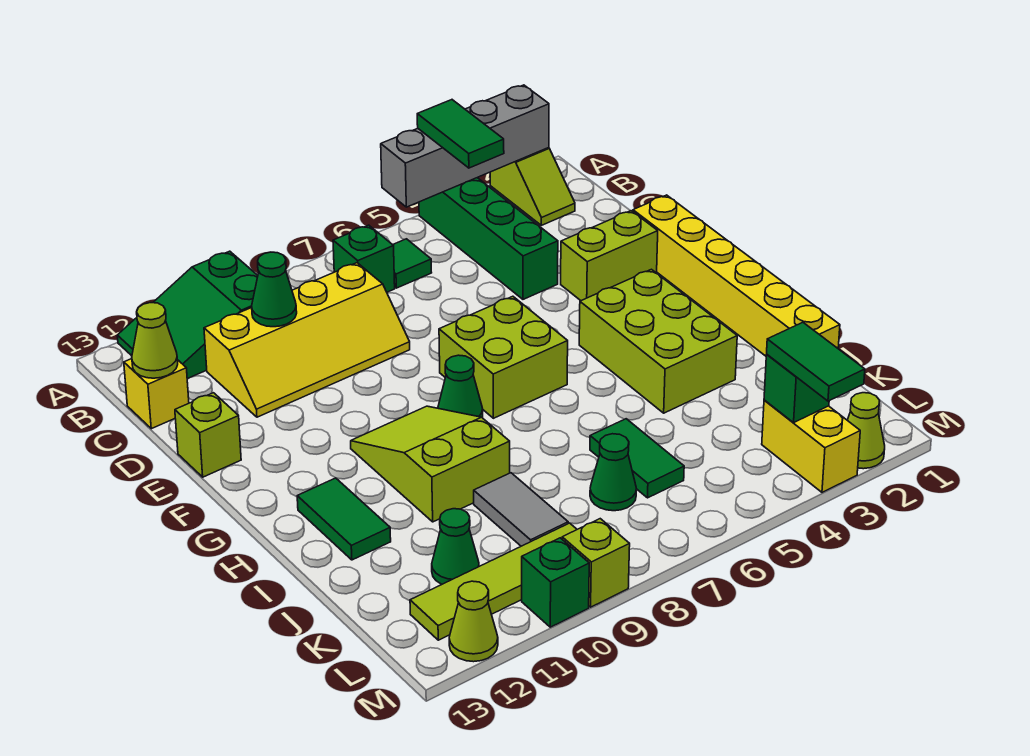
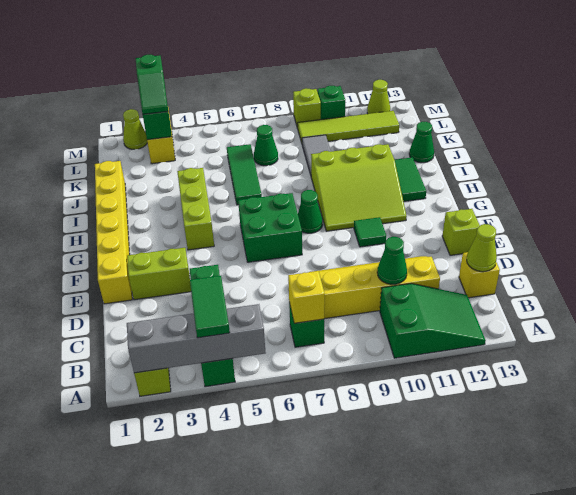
green tile B6 level 1 -> green tile F10 level 1
none -> yellow brick B7 level 2
lime brick F6:G7 level 1 -> green brick F6:G7 level 1
lime brick G3:I4 level 1 -> lime brick G4:I4 level 1
lime slope G9:I10 level 1 top I -> lime slope G9:I11 level 1 top I
green tile J6:K6 level 1 -> green tile I6:K6 level 1
green cone K11 level 1 -> green cone J13 level 1
green tile L3:M3 level 3 -> green slope L3:M3 level 3 top M

